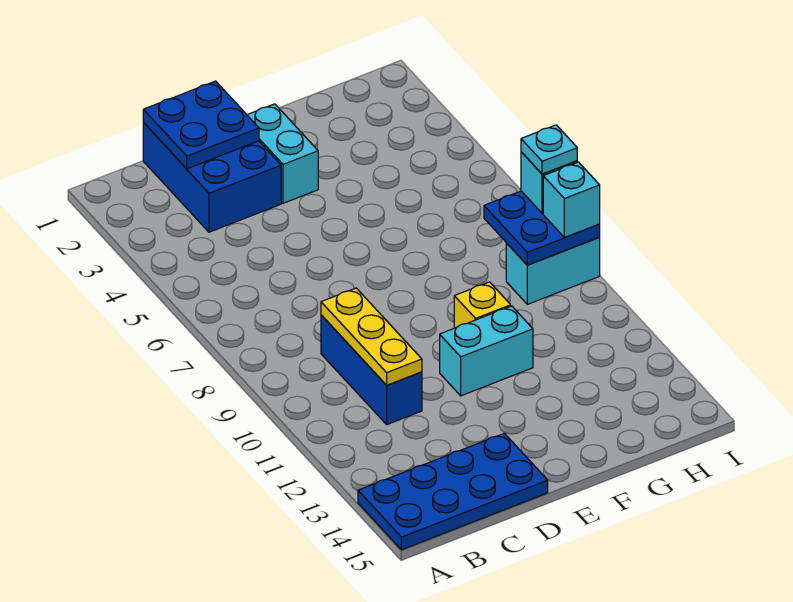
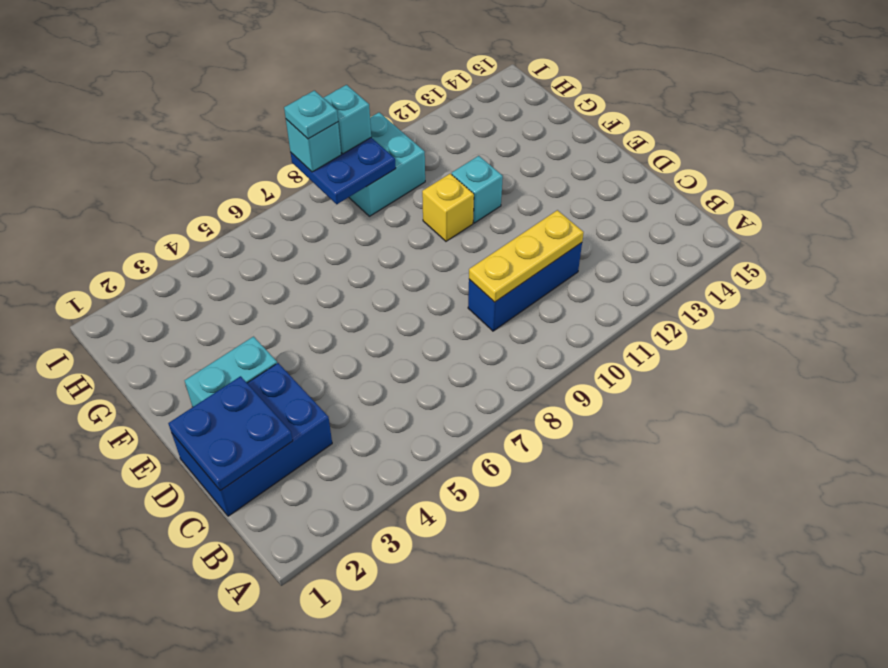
blue plate A14:D15 level 1 -> none
cyan brick E11:F11 level 1 -> cyan brick F11 level 1
cyan brick H9:I9 level 1 -> cyan brick H9:I10 level 1

